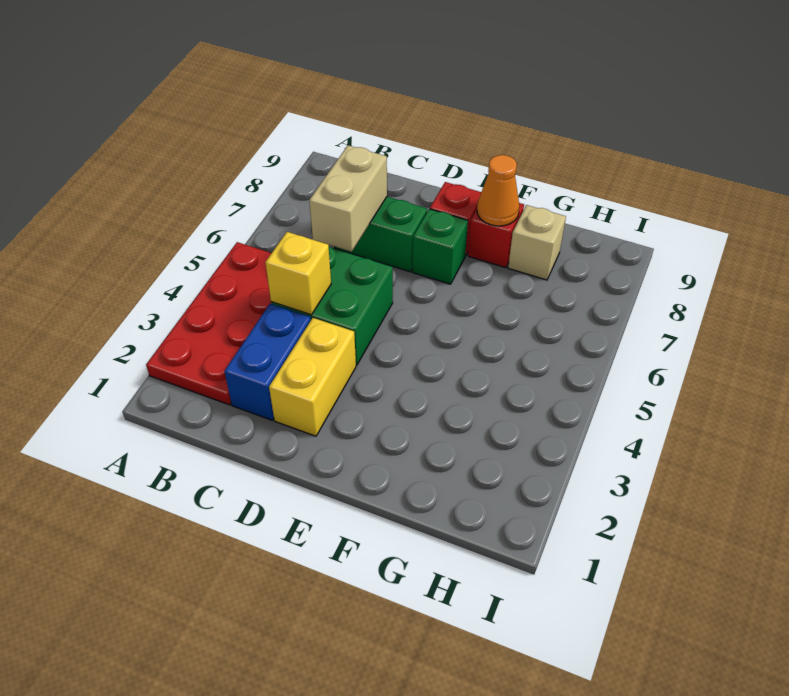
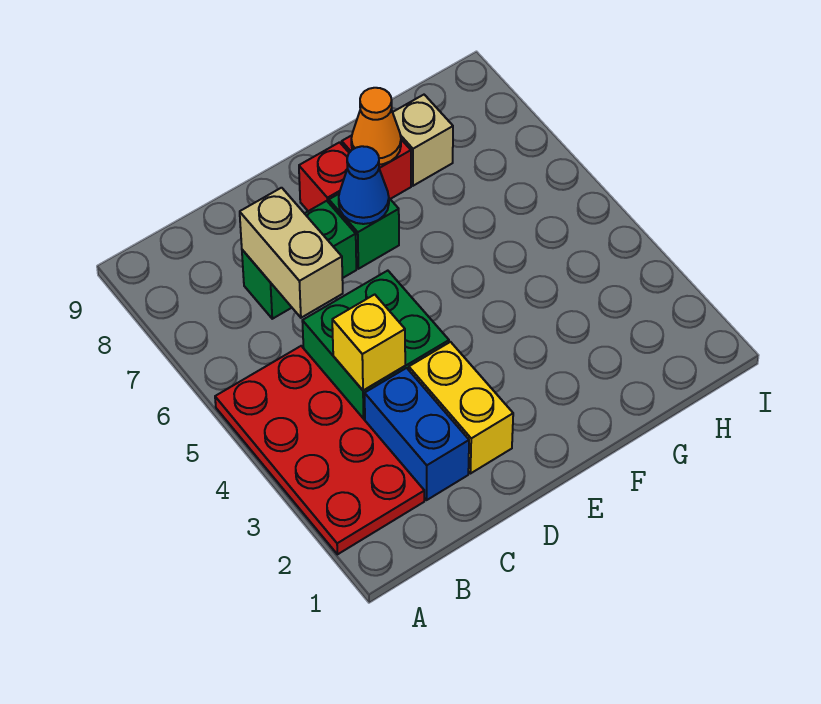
none -> blue cone E7 level 2

